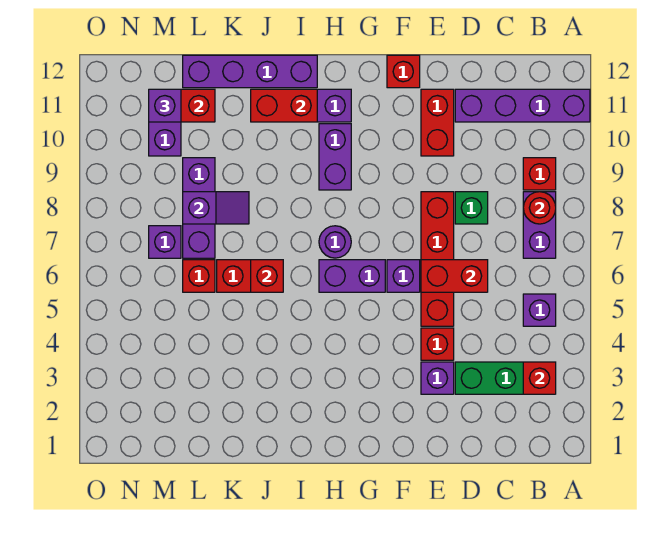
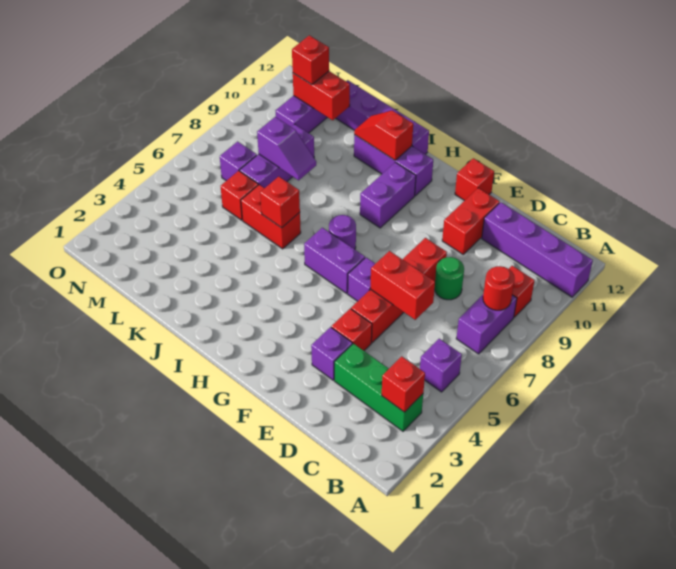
green brick D8 level 1 -> green round brick D8 level 1
red brick I11:J11 level 2 -> red slope I11:J11 level 2 top I
purple brick M11 level 3 -> red brick M11 level 3

